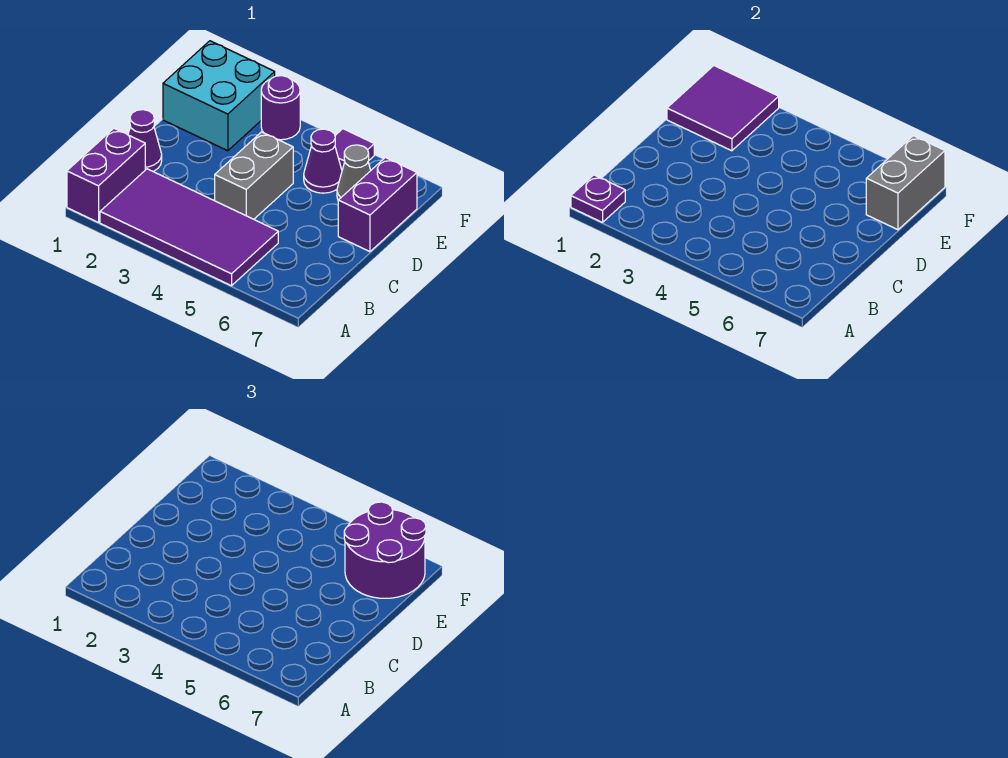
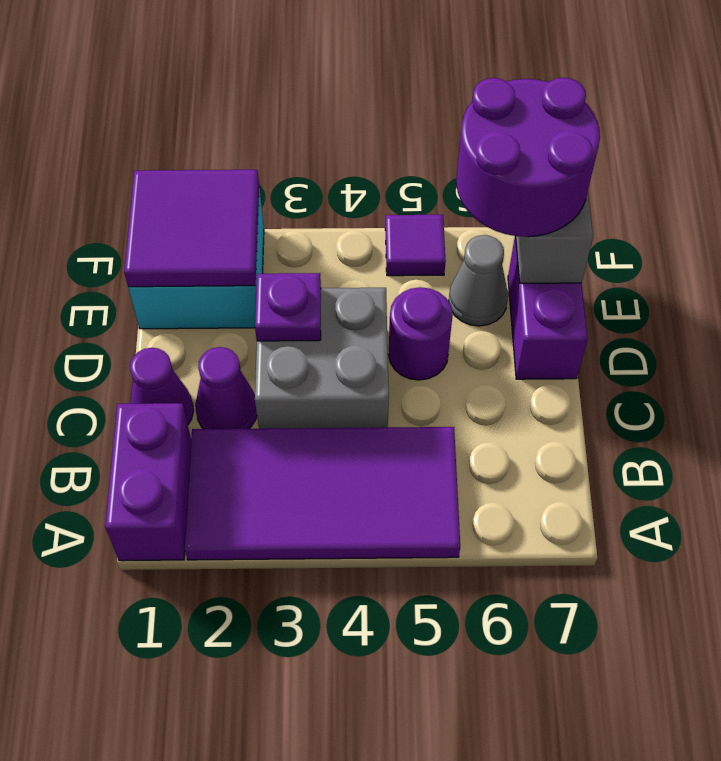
purple plate A1 level 2 -> purple plate D3 level 2
grey brick C4:D4 level 1 -> grey brick C3:D4 level 1
purple cone E5 level 1 -> purple cone C2 level 1
purple round brick F3 level 1 -> purple round brick D5 level 1

